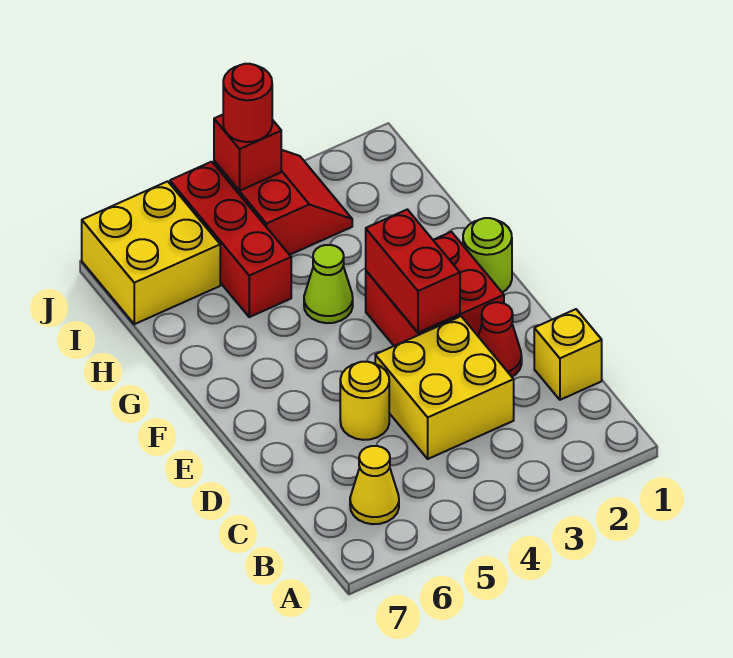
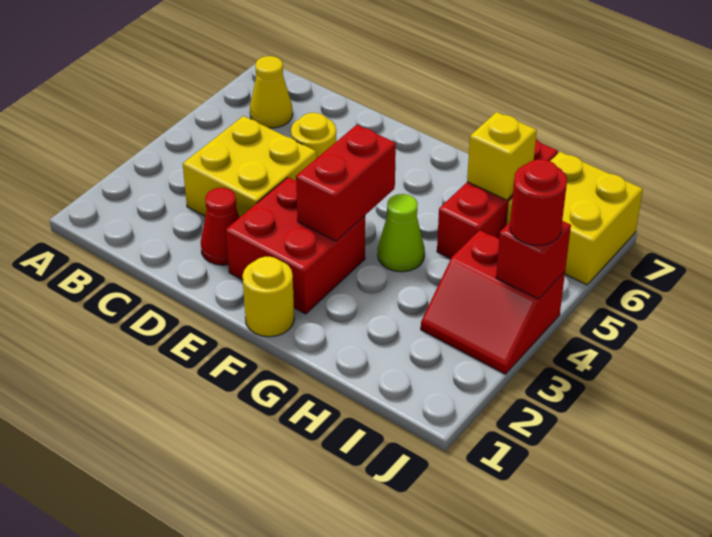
yellow brick C1 level 1 -> yellow brick H6 level 2
red brick E3:F3 level 2 -> red brick F3:F4 level 2
lime round brick F1 level 1 -> yellow round brick F1 level 1
red brick H5:J5 level 1 -> red brick H5:H7 level 1

